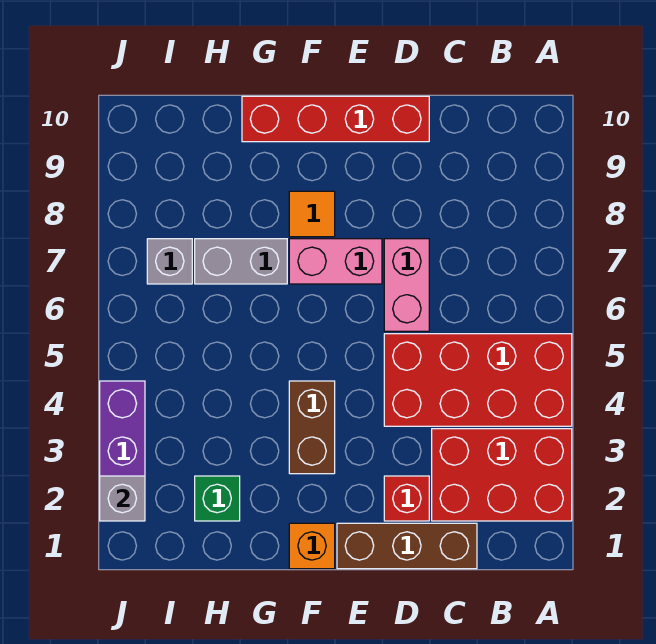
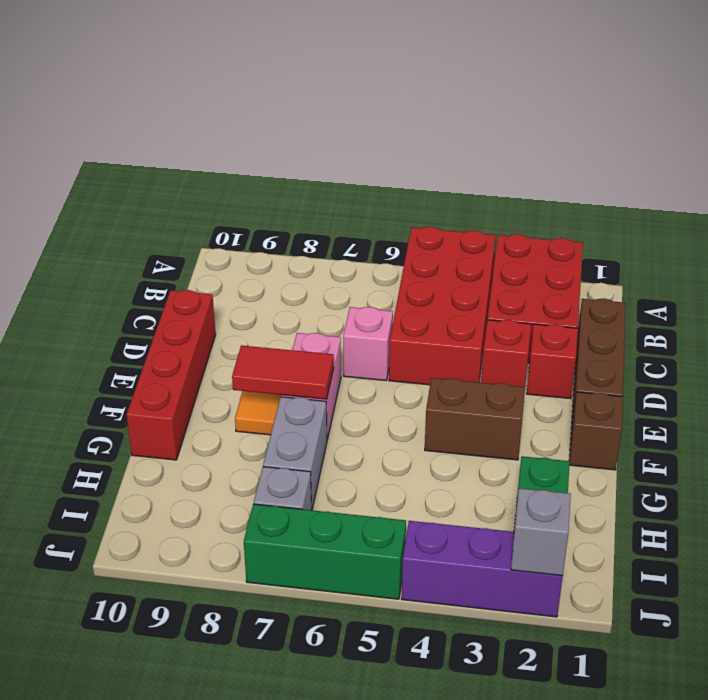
none -> red brick D3 level 1
pink brick D6:D7 level 1 -> pink brick D6 level 1
orange brick F1 level 1 -> brown brick F1 level 1
none -> red tile F7:F8 level 2
none -> green brick J5:J7 level 1

